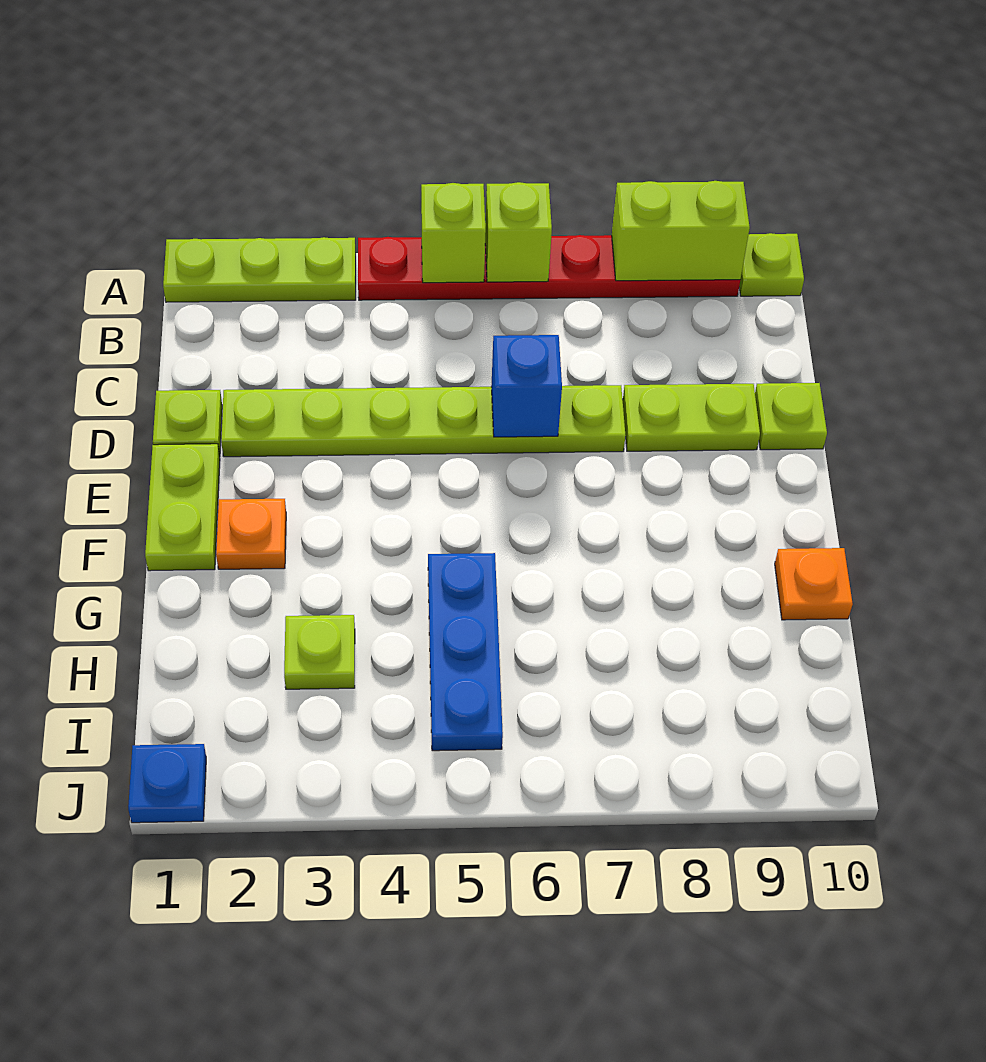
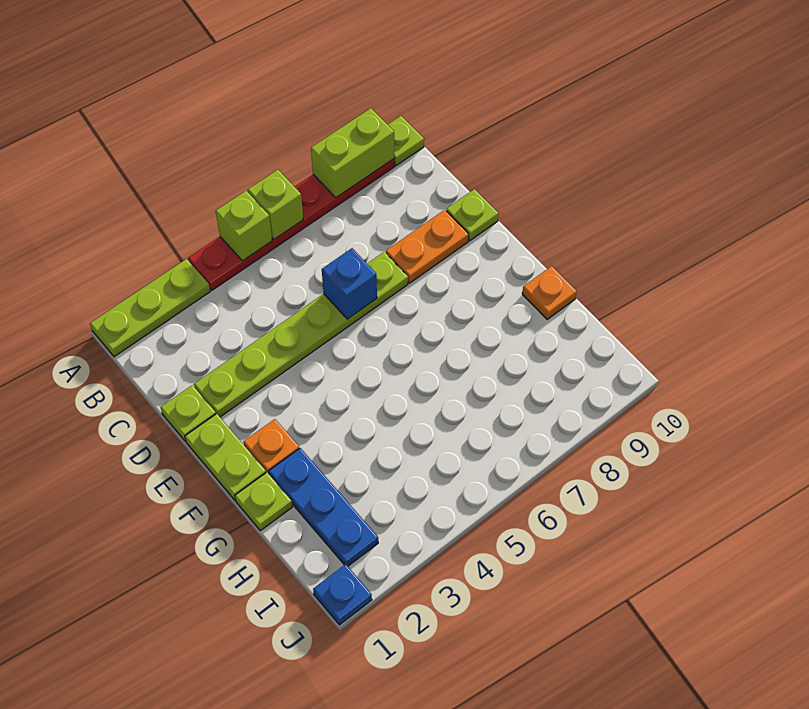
lime plate D8:D9 level 1 -> orange plate D8:D9 level 1
blue plate G5:I5 level 1 -> blue plate G2:I2 level 1
lime plate H3 level 1 -> lime plate G1 level 1

